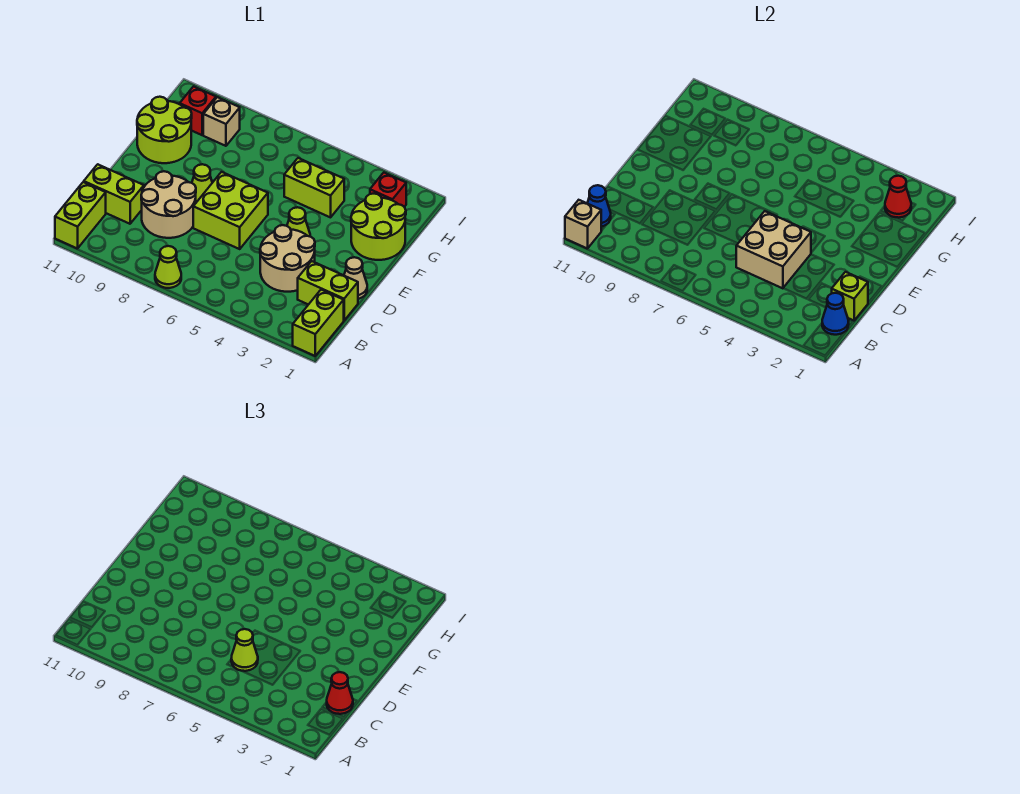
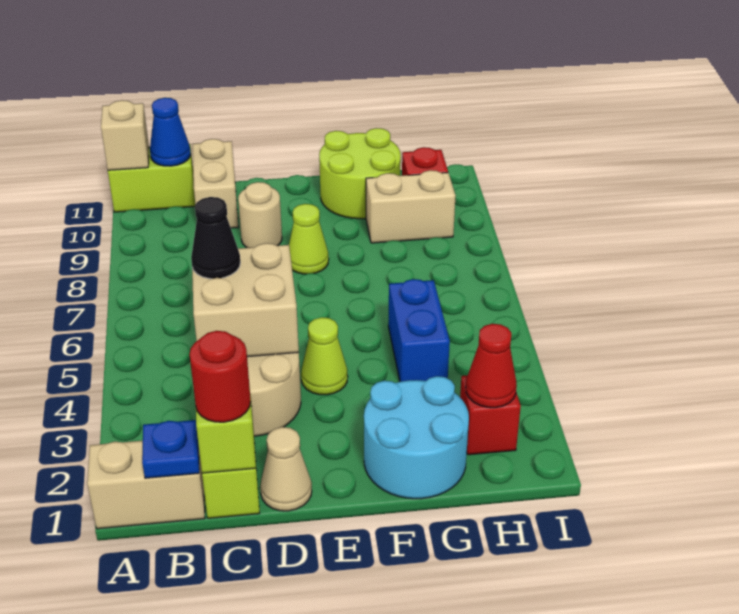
lime brick A1:B1 level 1 -> tan brick A1:B1 level 1
lime cone A7 level 1 -> none
blue cone B1 level 2 -> blue plate B1 level 2
red cone C1 level 3 -> red round brick C1 level 3
lime cone C5 level 3 -> black cone C5 level 3
tan round brick C8:D9 level 1 -> tan round brick D9 level 1
lime brick C10:C11 level 1 -> tan brick C10:C11 level 1
lime brick D6:E7 level 1 -> none
lime round brick F1:G2 level 1 -> cyan round brick F1:G2 level 1
lime brick G4:G5 level 1 -> blue brick G4:G5 level 1
tan brick H9 level 1 -> tan brick G9:H9 level 1

